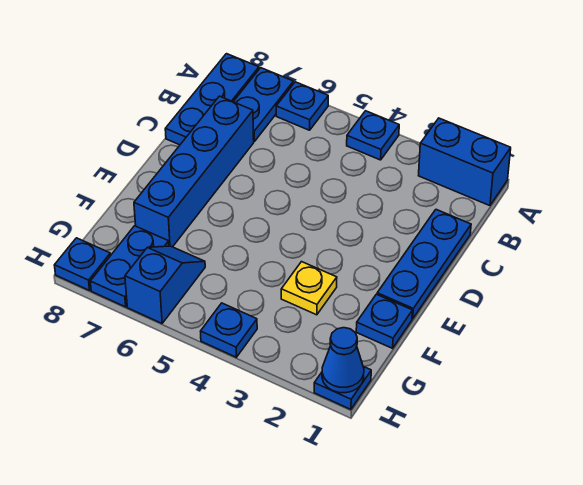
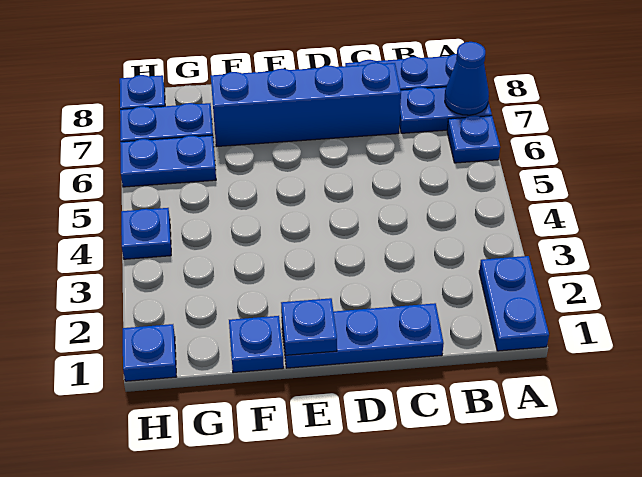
blue brick A1:A2 level 1 -> blue plate A1:A2 level 1
blue plate A4 level 1 -> blue plate E1 level 2
yellow plate F3 level 1 -> none
blue slope G6:H6 level 1 top H -> blue plate G6:H6 level 1
blue cone H1 level 2 -> blue cone A7 level 2

